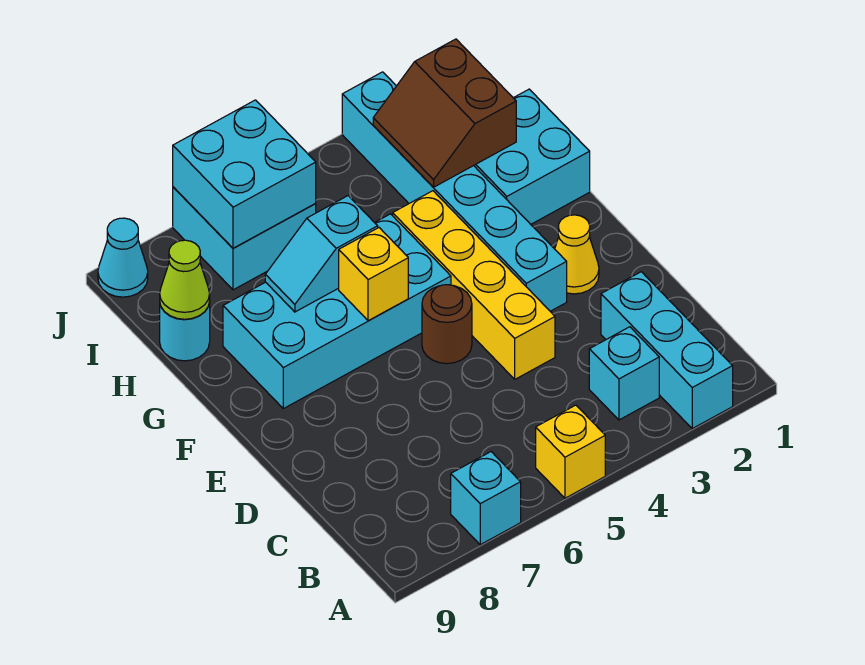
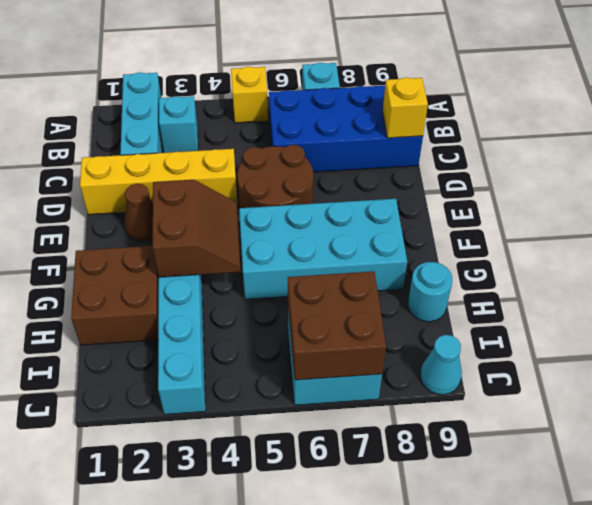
none -> blue brick B6:C9 level 1
yellow brick D4:G4 level 1 -> yellow brick D1:D4 level 1
yellow cone E2 level 1 -> brown cone E2 level 1
brown round brick E5 level 1 -> brown round brick D5:E6 level 1
yellow brick F6 level 2 -> yellow brick C9 level 2
cyan brick G1:H2 level 1 -> brown brick G1:H2 level 1
cyan slope G6:G7 level 2 top 6 -> none
brown slope H2:I3 level 2 top 2 -> brown slope F3:G4 level 2 top 3
lime cone H9 level 2 -> none
cyan brick I6:J7 level 2 -> brown brick I6:J7 level 2

